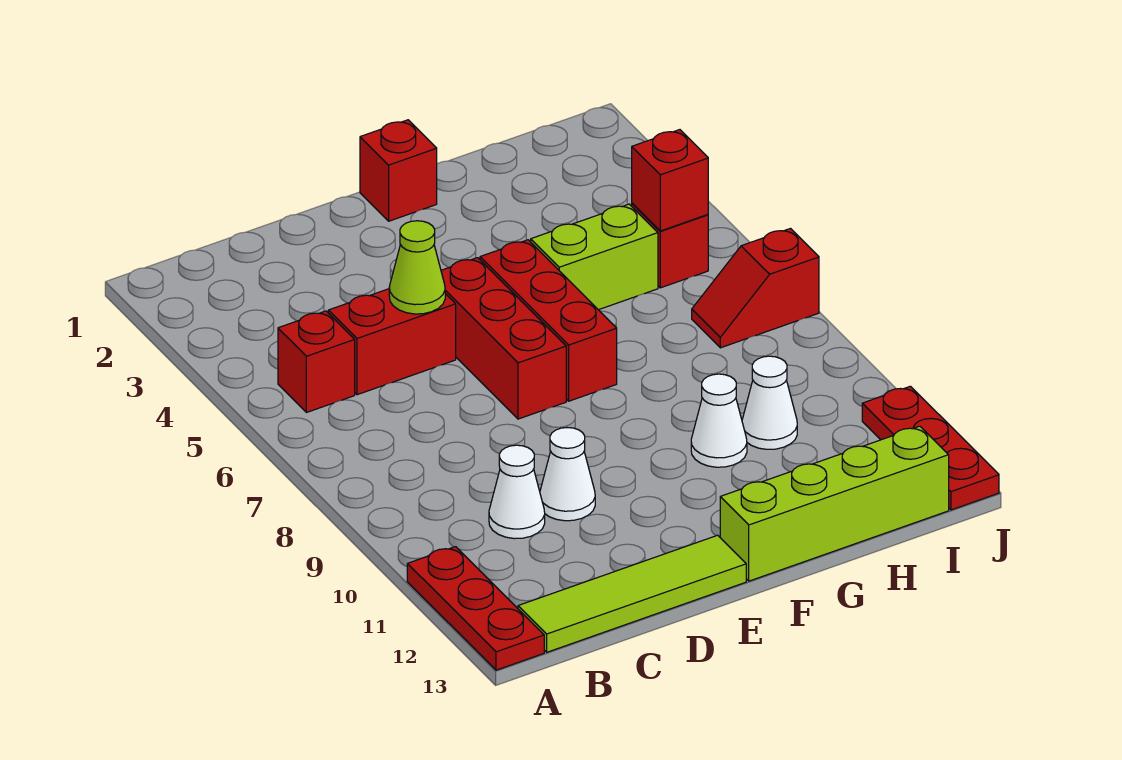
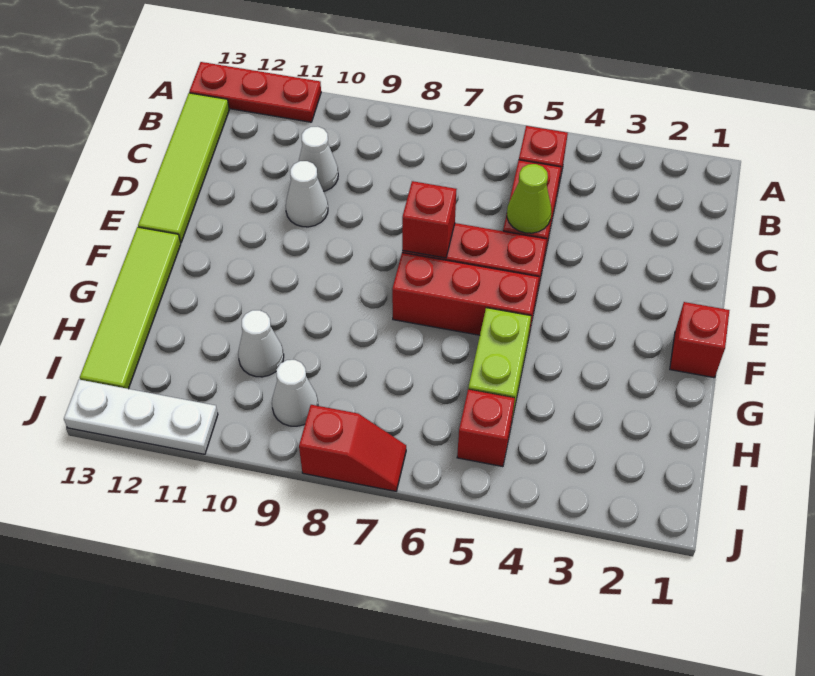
lime brick F13:I13 level 1 -> lime tile F13:I13 level 1
white cone G10 level 1 -> white cone I9 level 1
red brick I5 level 2 -> red brick E7 level 2
red slope I7:J7 level 1 top J -> red slope J7:J8 level 1 top 8
red plate J11:J13 level 1 -> white plate J11:J13 level 1

